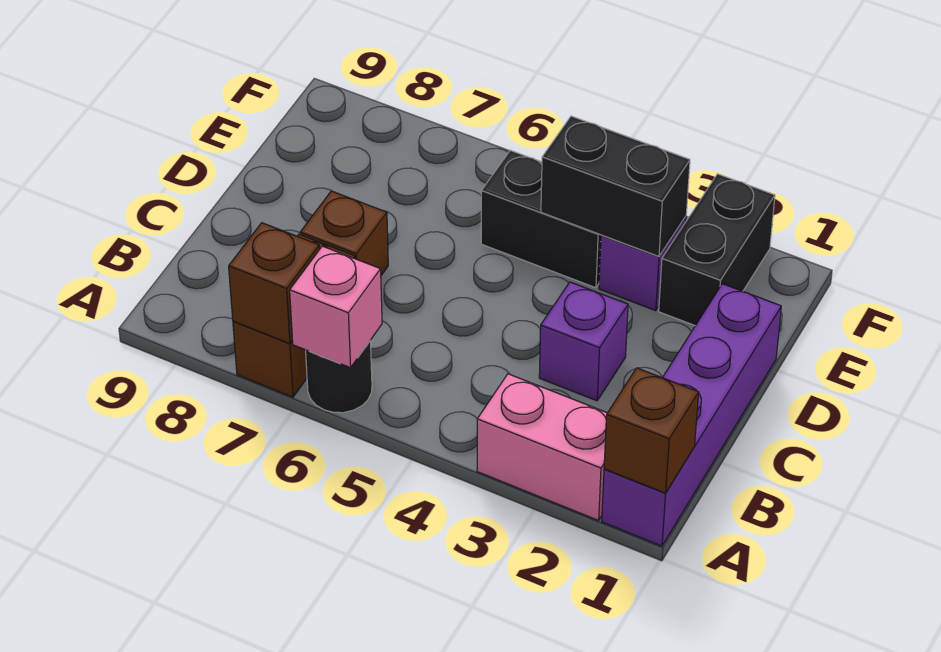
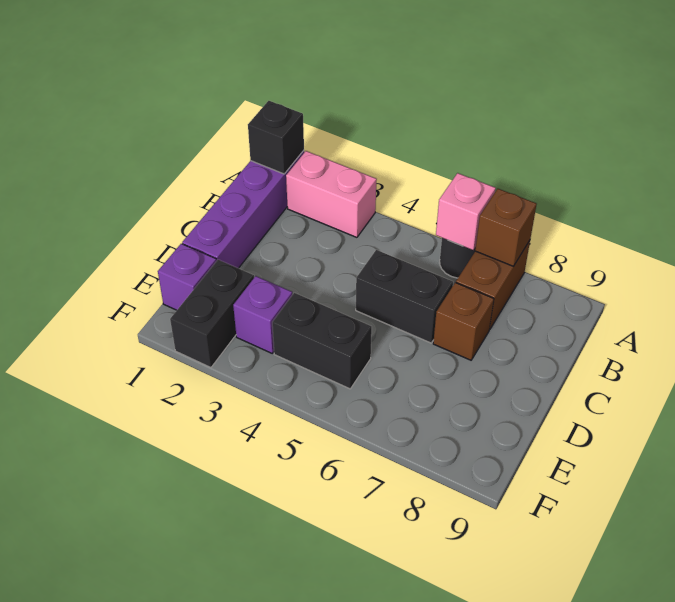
brown brick A1 level 2 -> black brick A1 level 2
purple brick C3 level 1 -> purple brick E1 level 1
black brick E3:E4 level 2 -> black brick C5:C6 level 1

